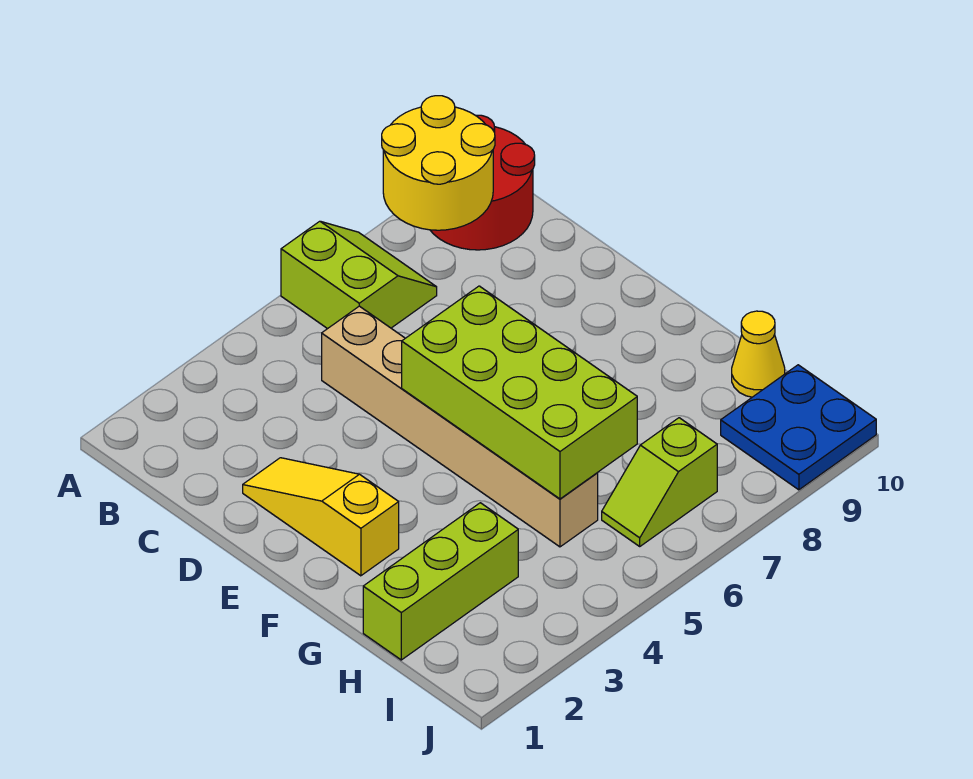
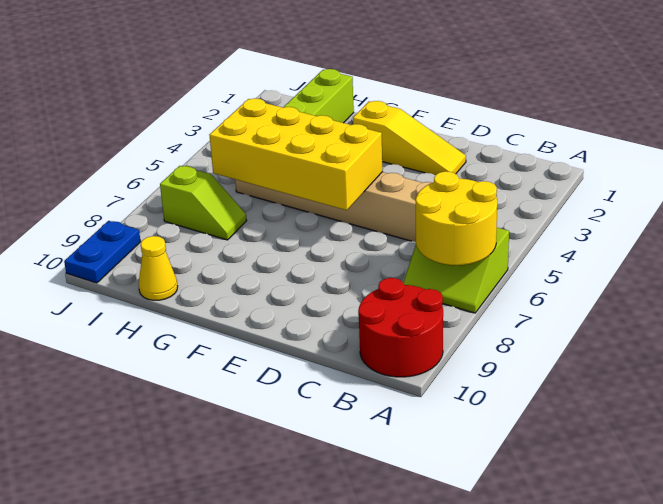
yellow round brick A8:B9 level 2 -> yellow round brick A6:B7 level 2
lime brick E5:H6 level 2 -> yellow brick E5:H6 level 2
lime slope I6:I7 level 1 top 7 -> lime slope H7:I7 level 1 top I
blue plate I9:J10 level 1 -> blue plate J9:J10 level 1

